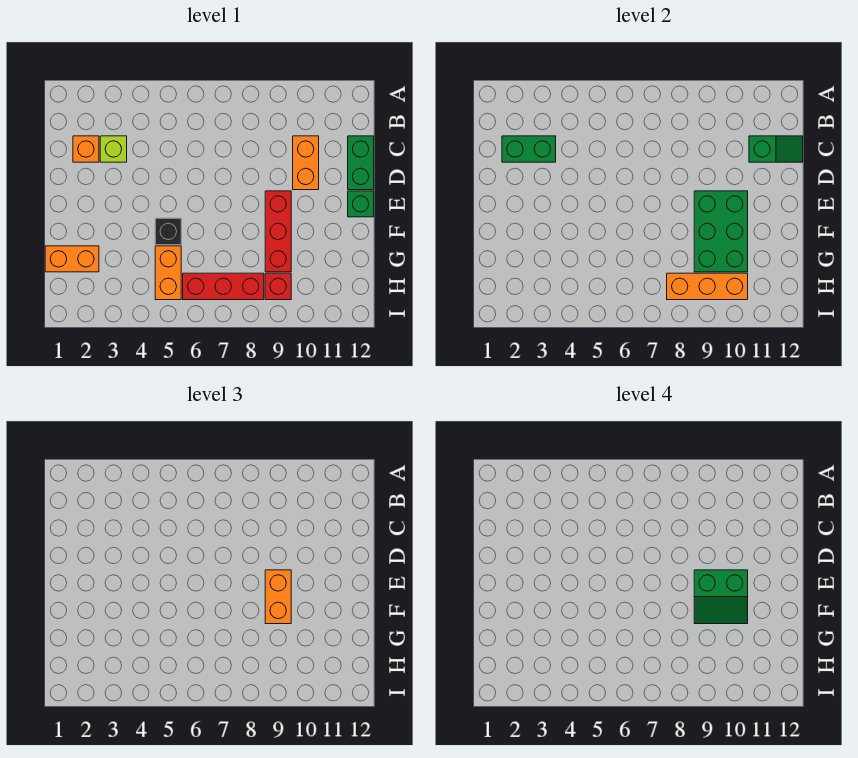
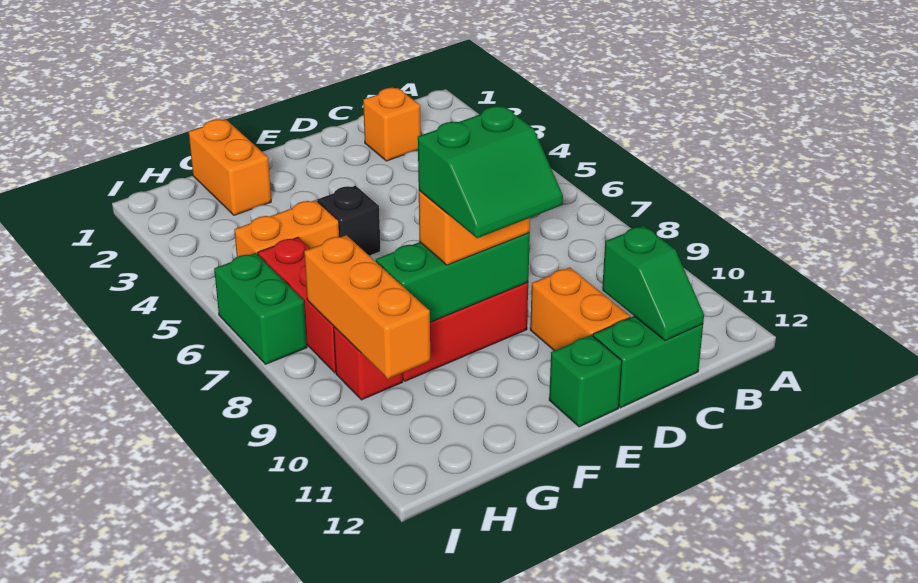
green brick C2:C3 level 2 -> green brick I6:I7 level 1
lime brick C3 level 1 -> none
orange brick C10:D10 level 1 -> orange brick D10:D11 level 1
green brick E9:G10 level 2 -> green brick E9:G9 level 2
green slope E9:F10 level 4 top E -> green slope E9:F10 level 4 top 9

